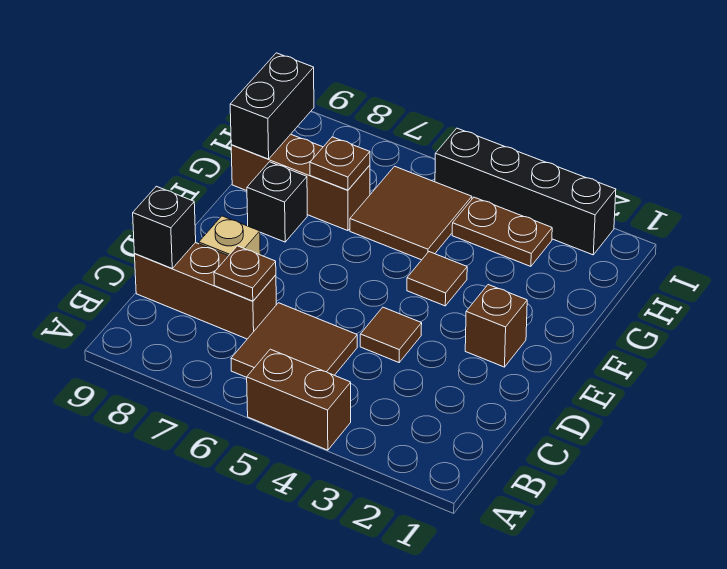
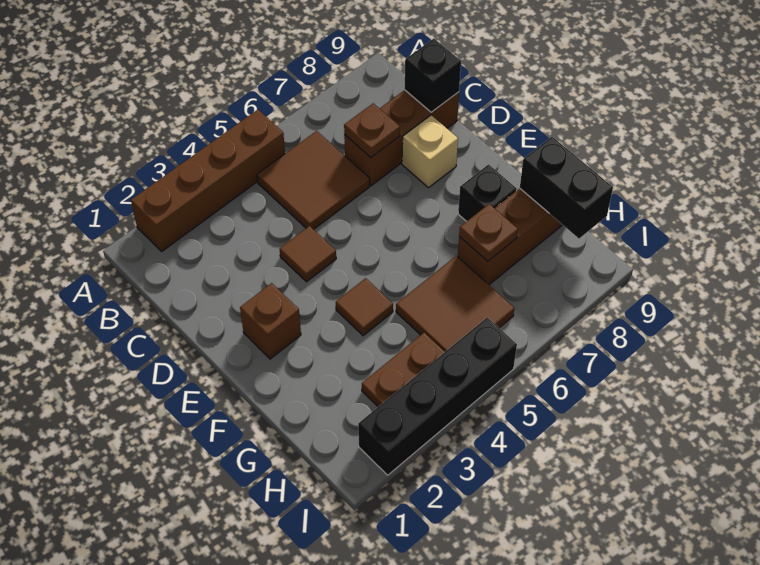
brown brick A4:A5 level 1 -> brown brick A2:A5 level 1

